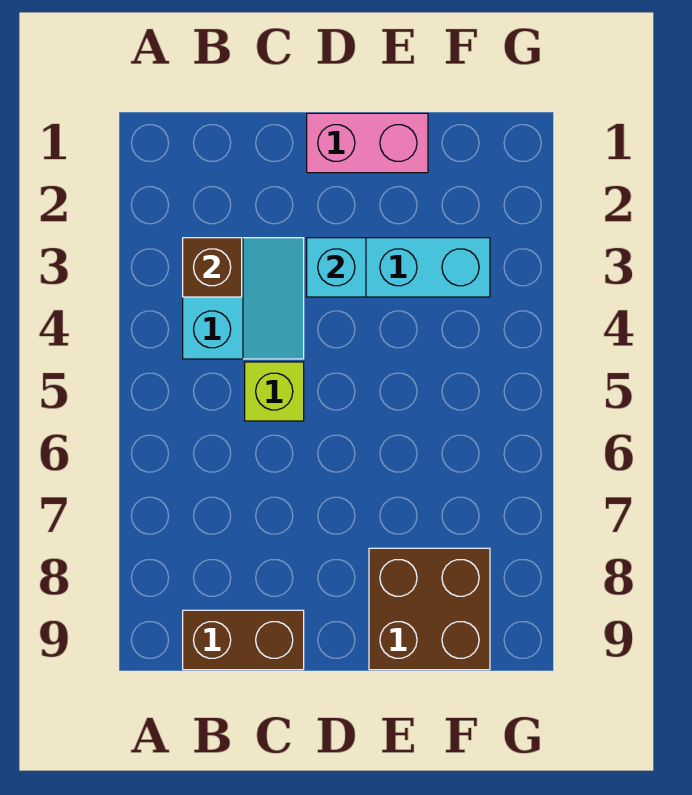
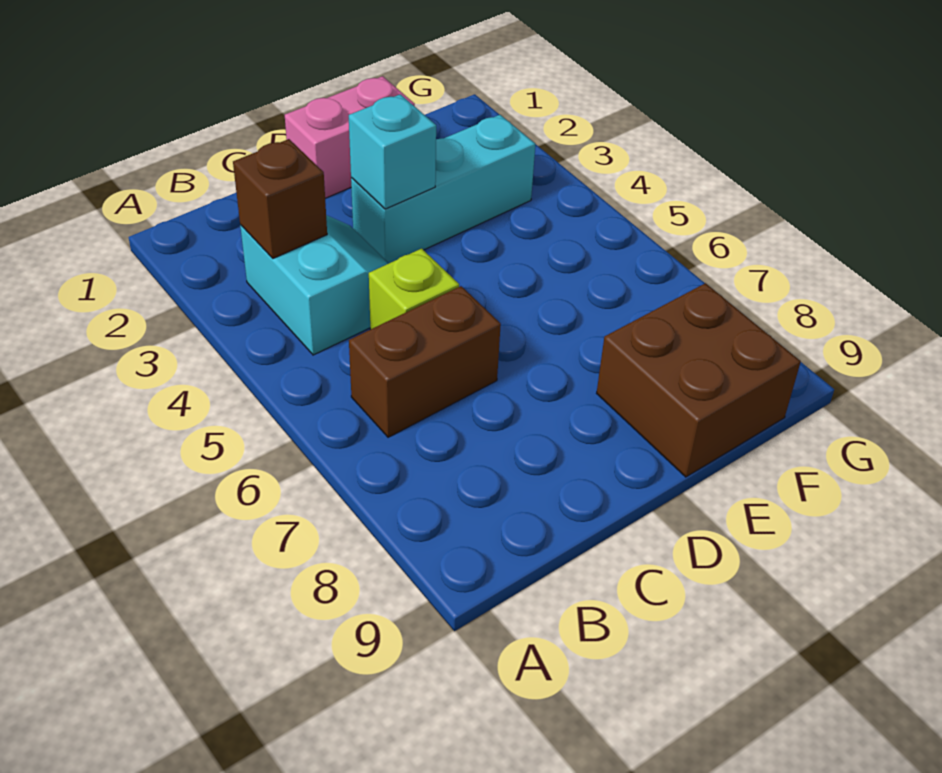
brown brick B9:C9 level 1 -> brown brick B6:C6 level 1

